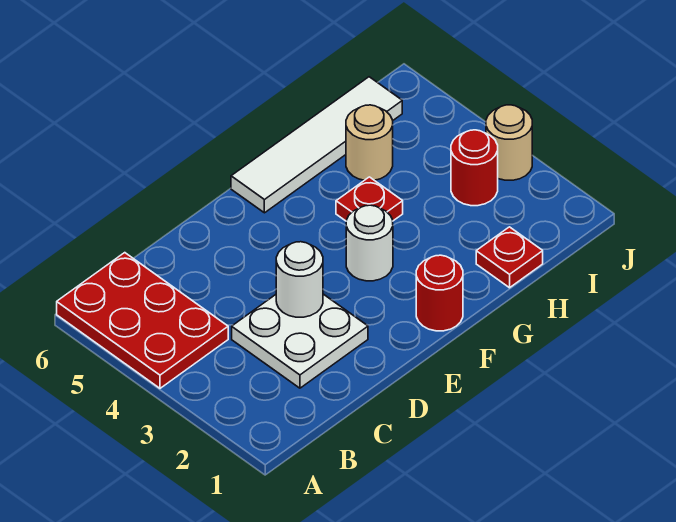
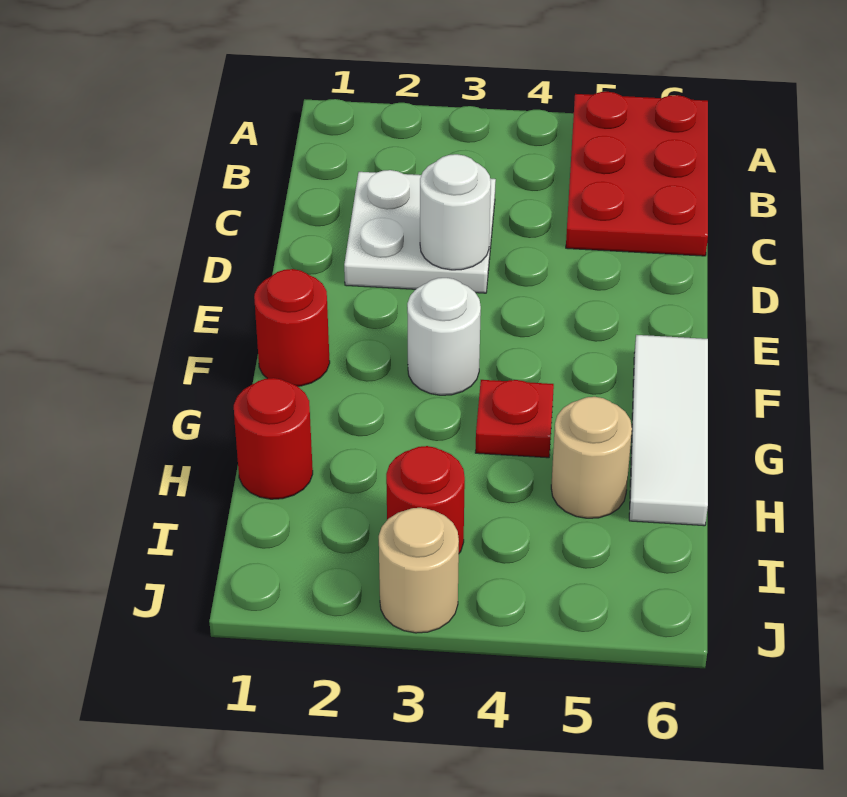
red plate A4:B6 level 1 -> red plate A5:C6 level 1
white tile F6:I6 level 1 -> white tile F6:H6 level 1
red plate H1 level 1 -> red round brick H1 level 1

